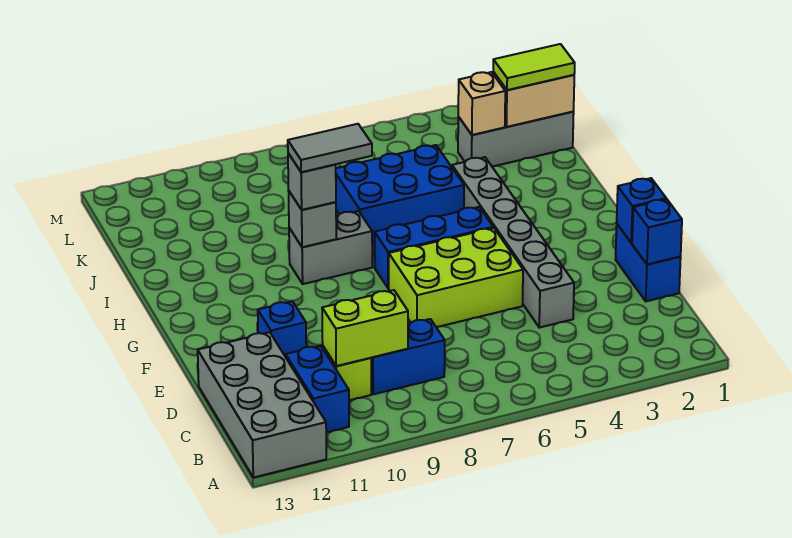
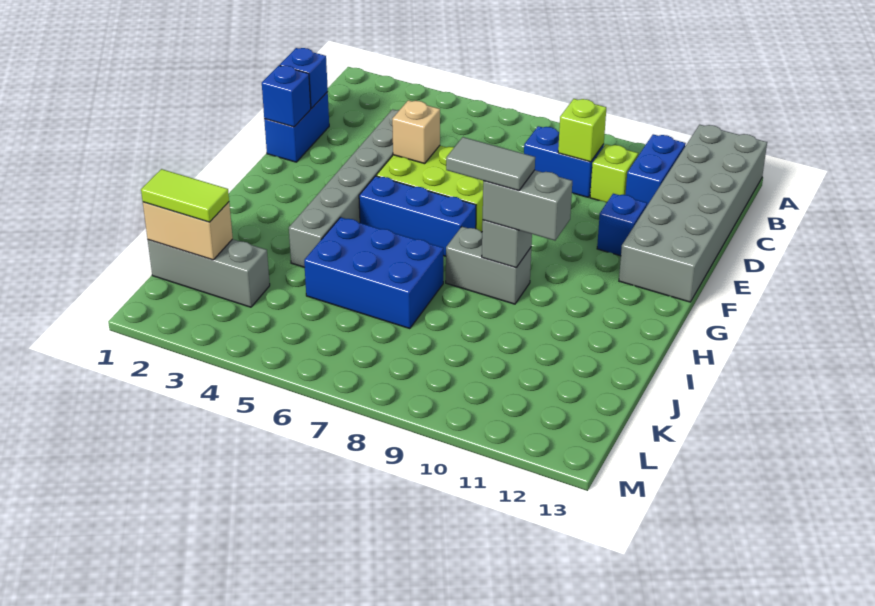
grey brick A12:D13 level 1 -> grey brick A12:F13 level 1
lime brick C9:C10 level 2 -> lime brick C9 level 2
grey brick H9 level 3 -> grey brick H9:H10 level 3
tan brick K3 level 2 -> tan brick E5 level 2

